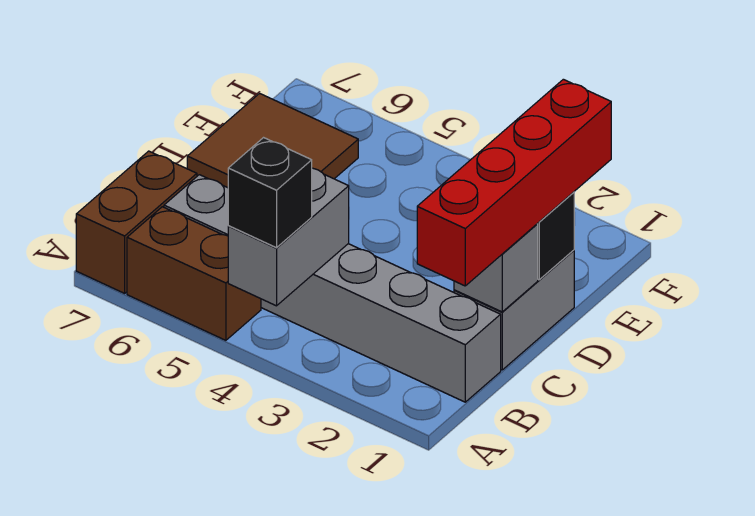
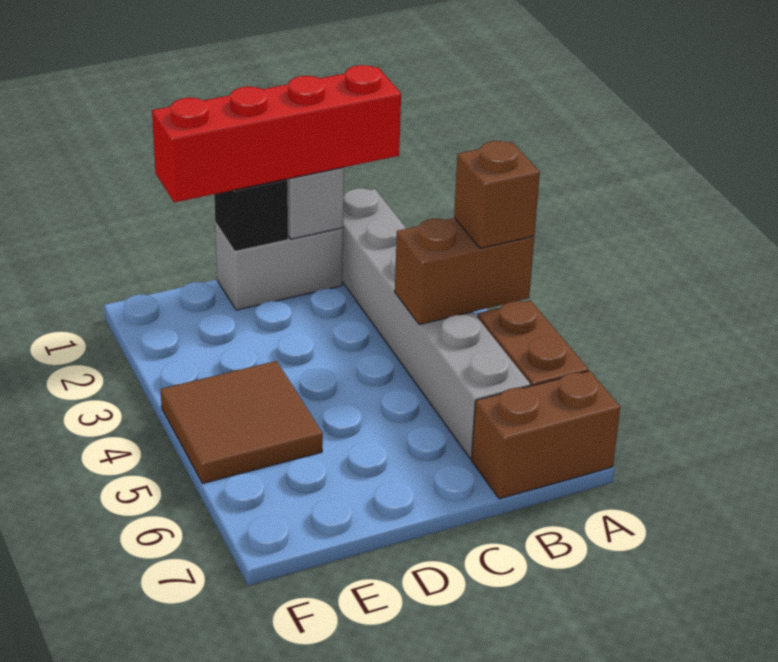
grey brick A4:B4 level 2 -> brown brick A4:B4 level 2
black brick A4 level 3 -> brown brick A4 level 3
brown tile D6:E7 level 1 -> brown tile E4:F5 level 1

